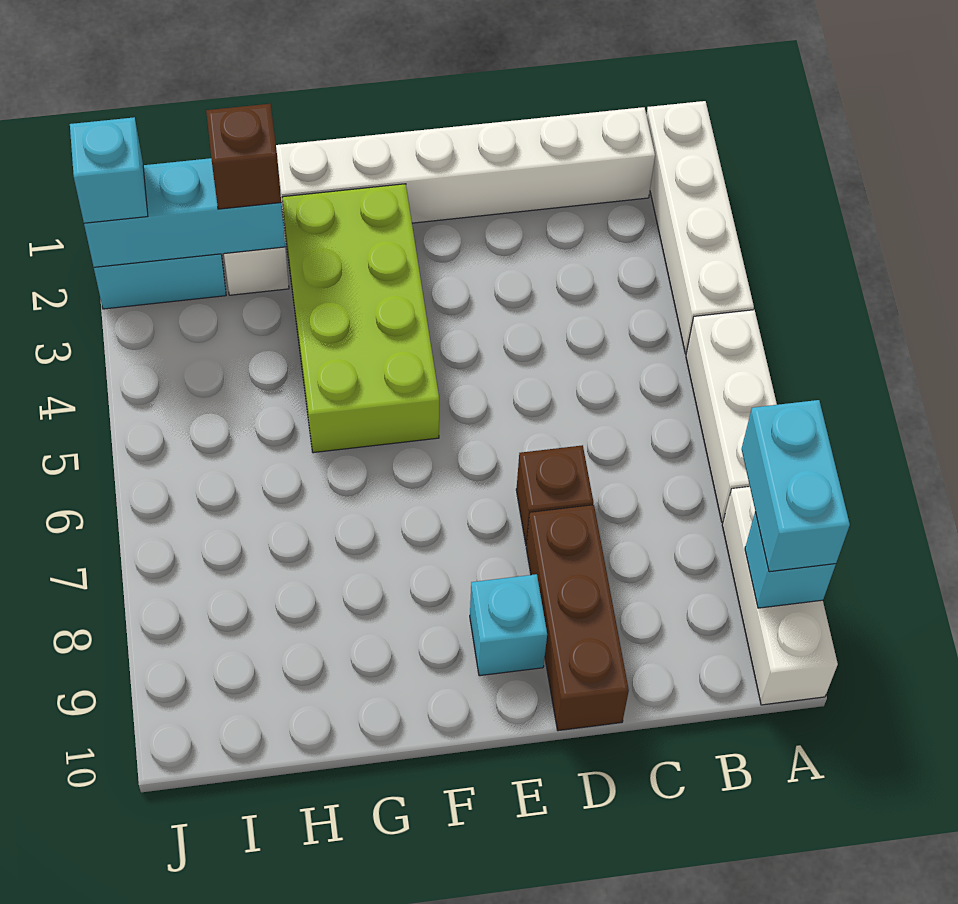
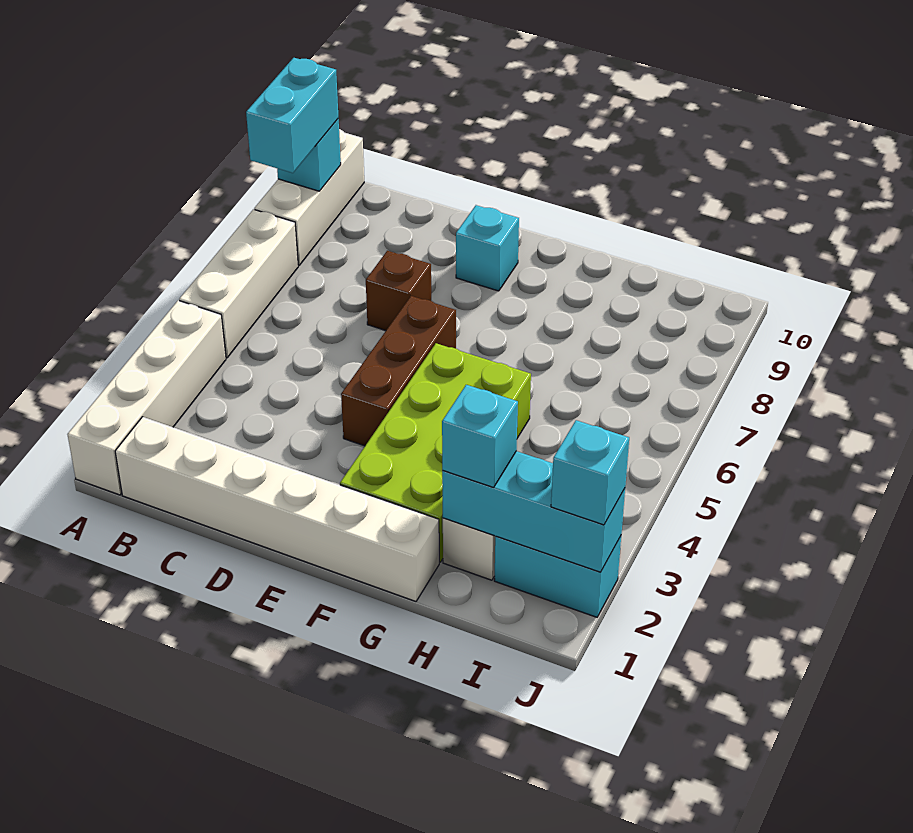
brown brick D8:D10 level 1 -> brown brick E4:E6 level 1
brown brick H2 level 3 -> cyan brick H2 level 3

